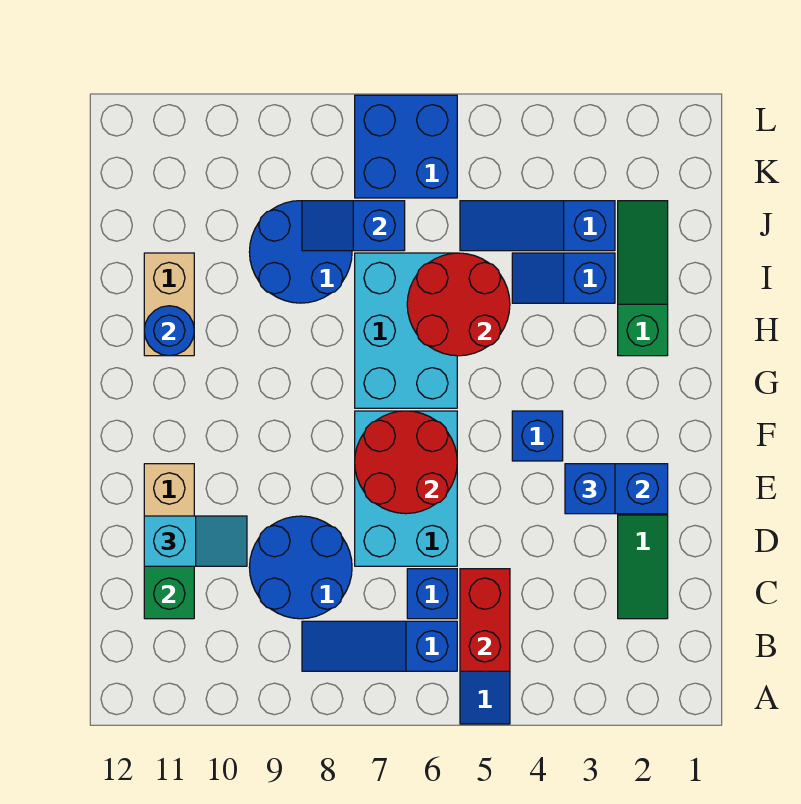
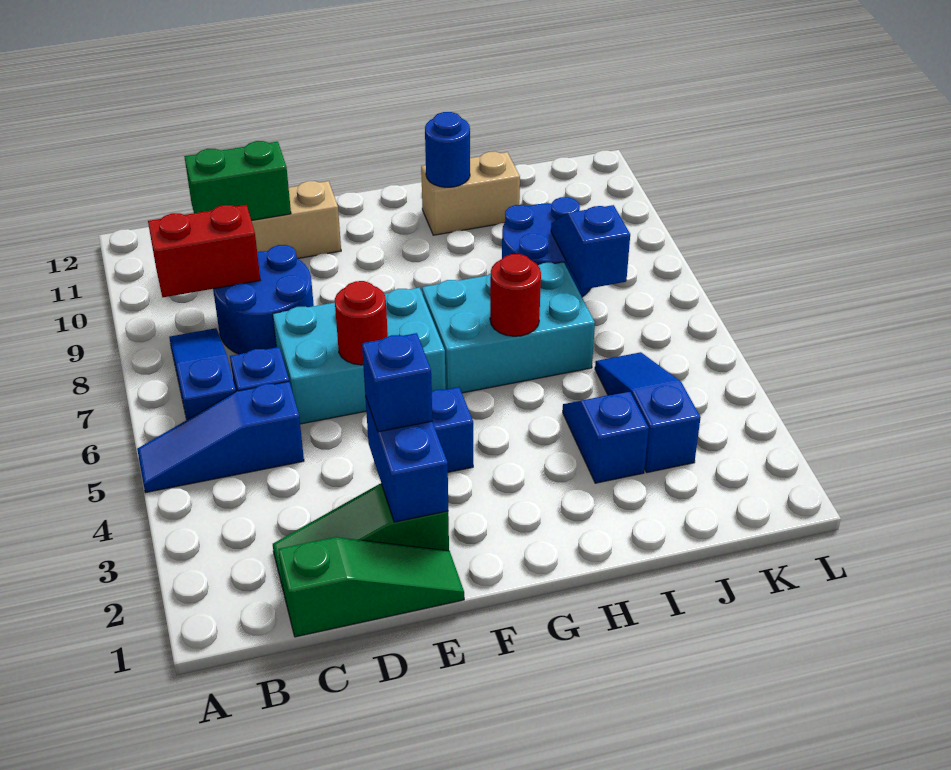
red brick B5:C5 level 2 -> red brick B9:C9 level 2
cyan slope D10:D11 level 3 top 11 -> none
red round brick E6:F7 level 2 -> red round brick E6 level 2
green slope H2:J2 level 1 top H -> green slope C1:E1 level 1 top C
red round brick H5:I6 level 2 -> red round brick H6 level 2
blue brick K6:L7 level 1 -> none

